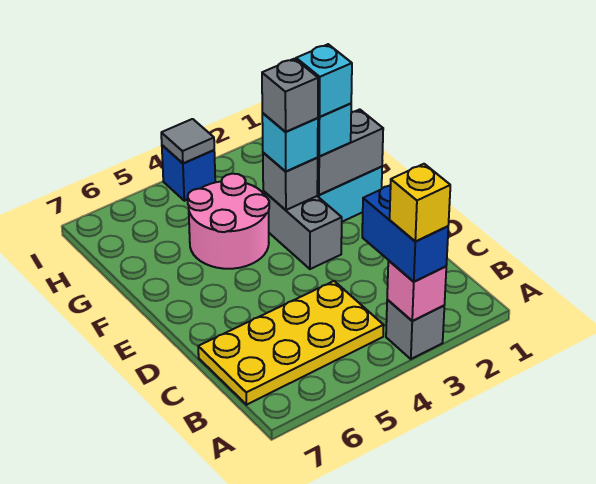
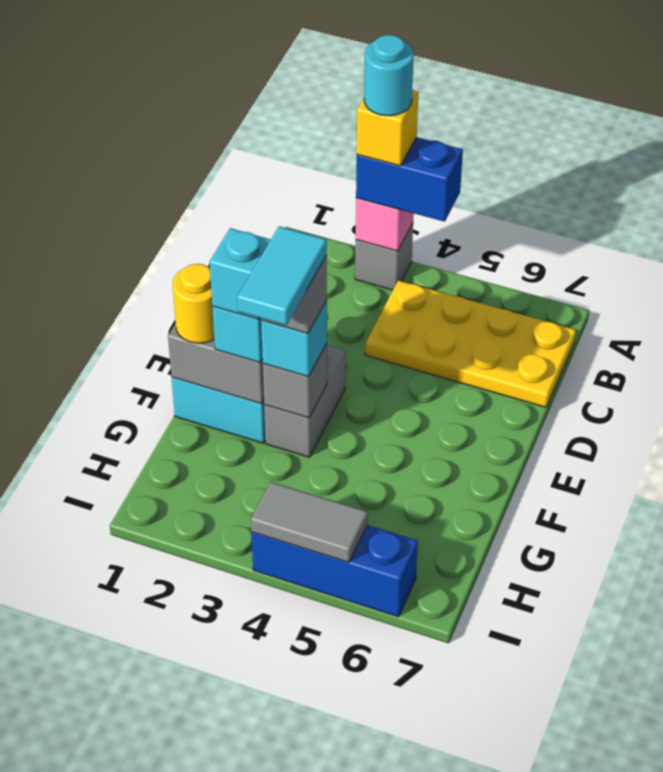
blue brick A3:B3 level 3 -> blue brick A3:A4 level 3
none -> cyan round brick A3 level 5
none -> yellow round brick F1 level 3
none -> cyan tile F3:G3 level 5
pink round brick F4:G5 level 1 -> none
blue brick I4 level 1 -> blue brick I4:I6 level 1
grey tile I4 level 2 -> grey tile I4:I5 level 2

